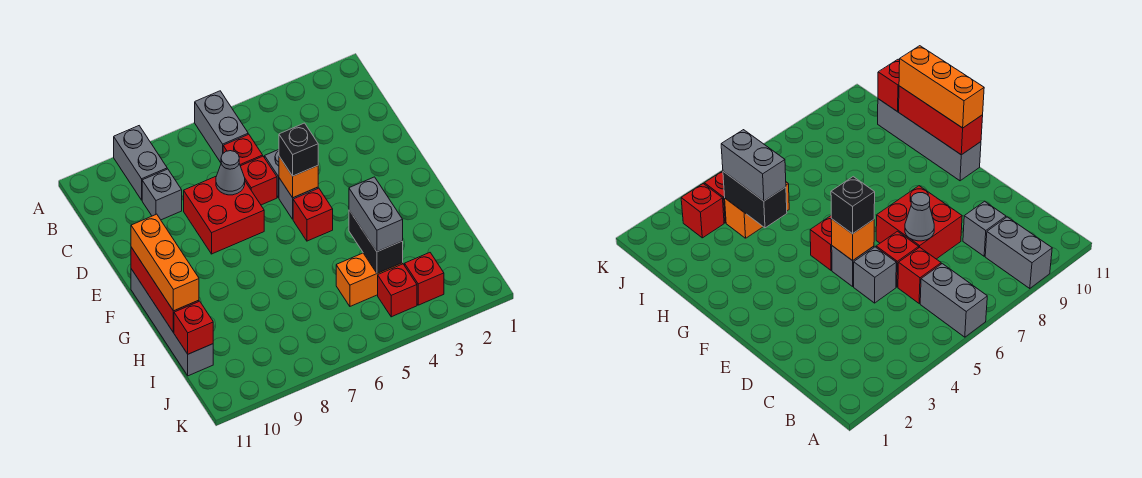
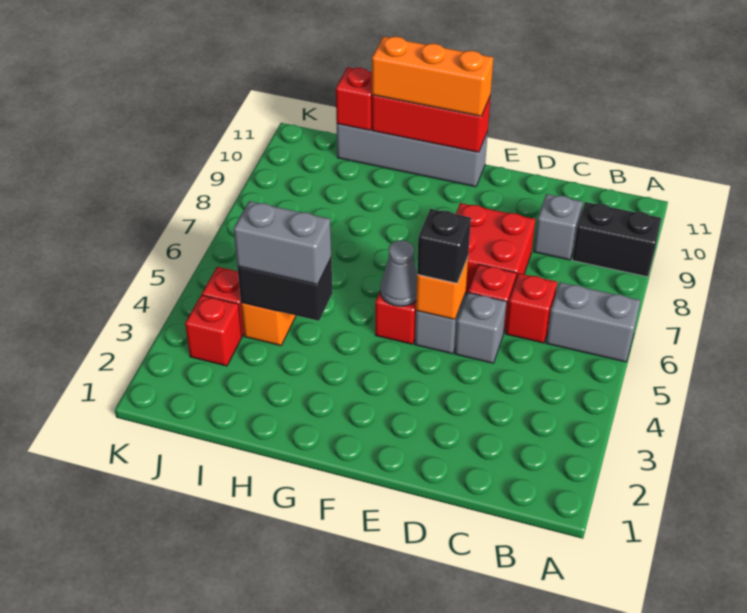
grey brick A9:B9 level 1 -> black brick A9:B9 level 1
grey cone D7 level 2 -> grey cone F5 level 2

